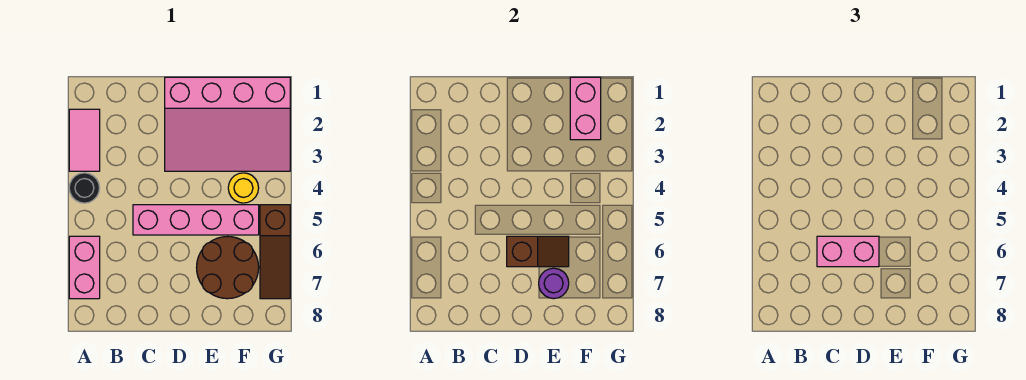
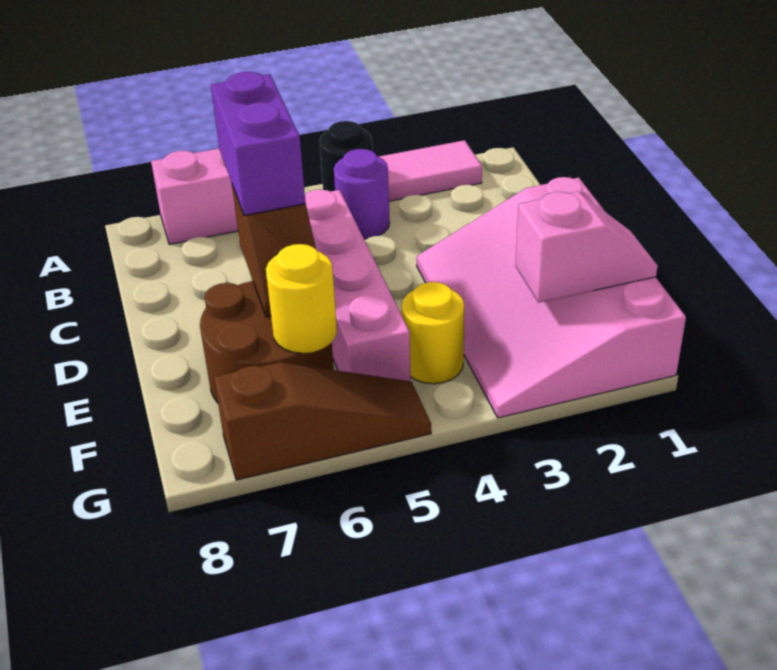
pink brick C6:D6 level 3 -> purple brick C6:D6 level 3
purple round brick E7 level 2 -> purple round brick B4 level 1
pink brick F1:F2 level 2 -> pink slope F1:F2 level 2 top 2
none -> yellow round brick F6 level 2
brown slope G5:G7 level 1 top 5 -> brown slope G5:G7 level 1 top 7

